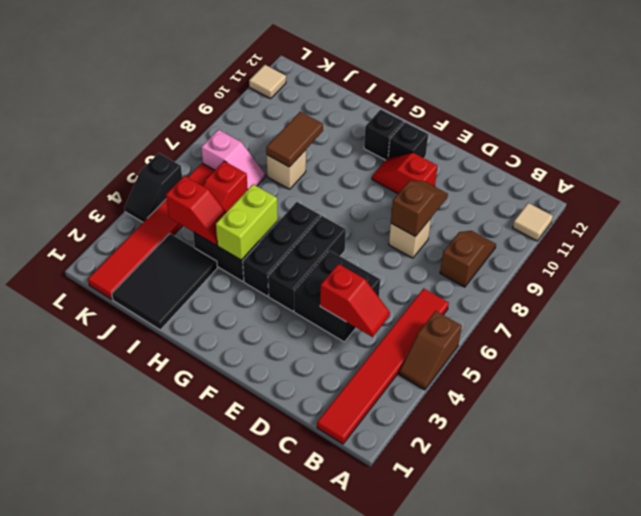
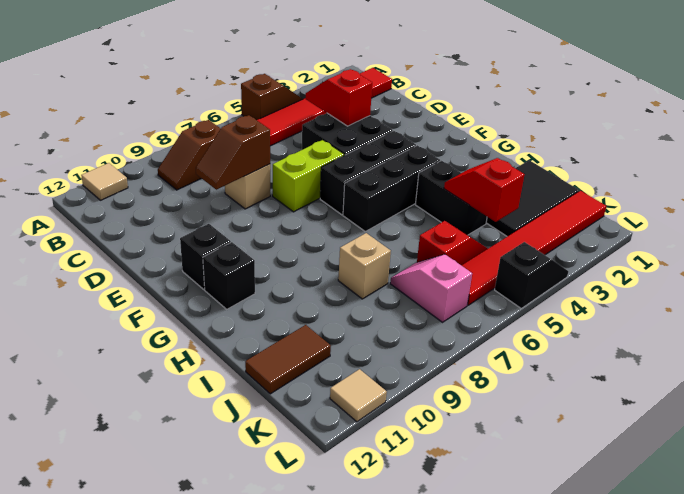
red slope E10:F10 level 1 top E -> none
lime brick H4:H5 level 2 -> lime brick E6:E7 level 1
brown tile I8:I9 level 2 -> brown tile J11:J12 level 1

